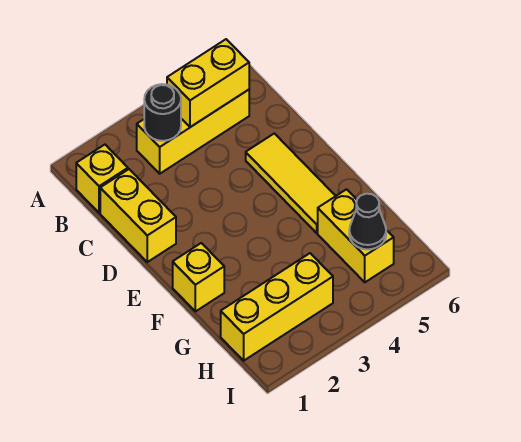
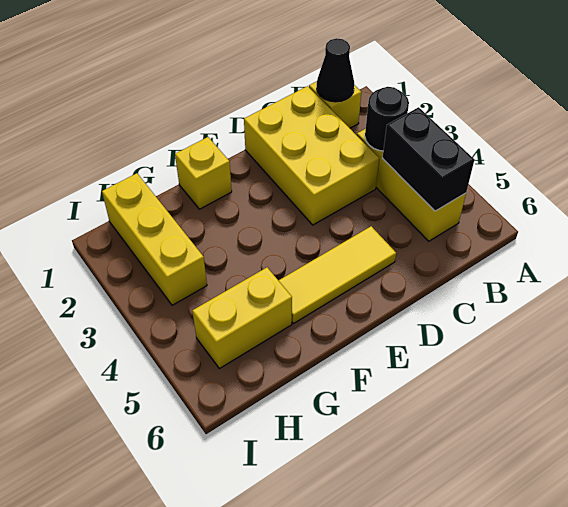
yellow brick B4:B5 level 2 -> black brick B4:B5 level 2
yellow brick C1:D1 level 1 -> yellow brick C1:D3 level 1
black cone H5 level 2 -> black cone B1 level 2

